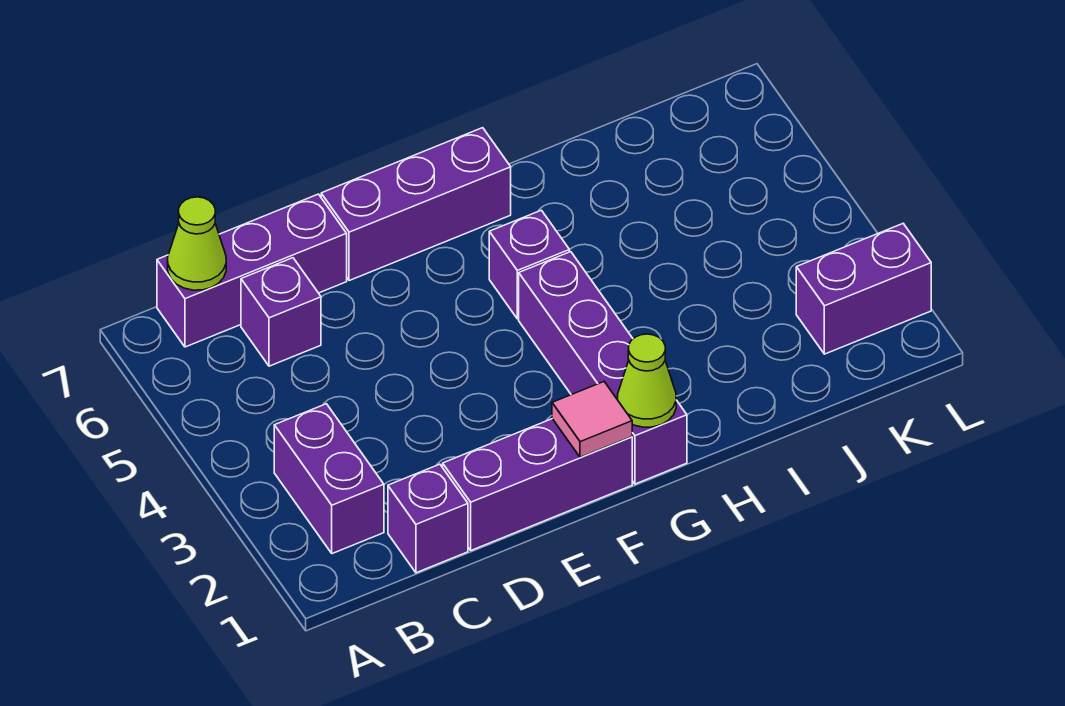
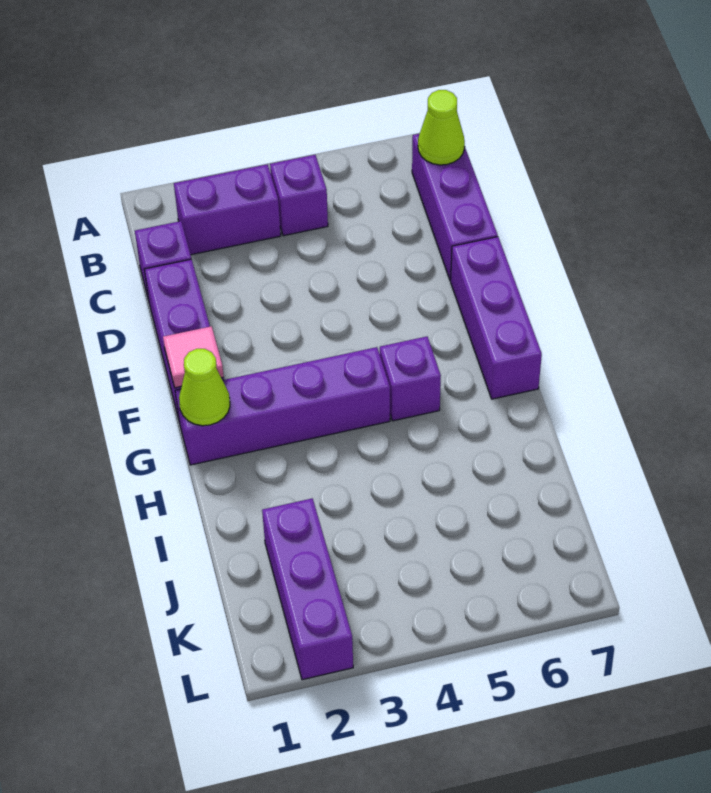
purple brick C6 level 1 -> purple brick B4 level 1
purple brick K2:L2 level 1 -> purple brick J2:L2 level 1

